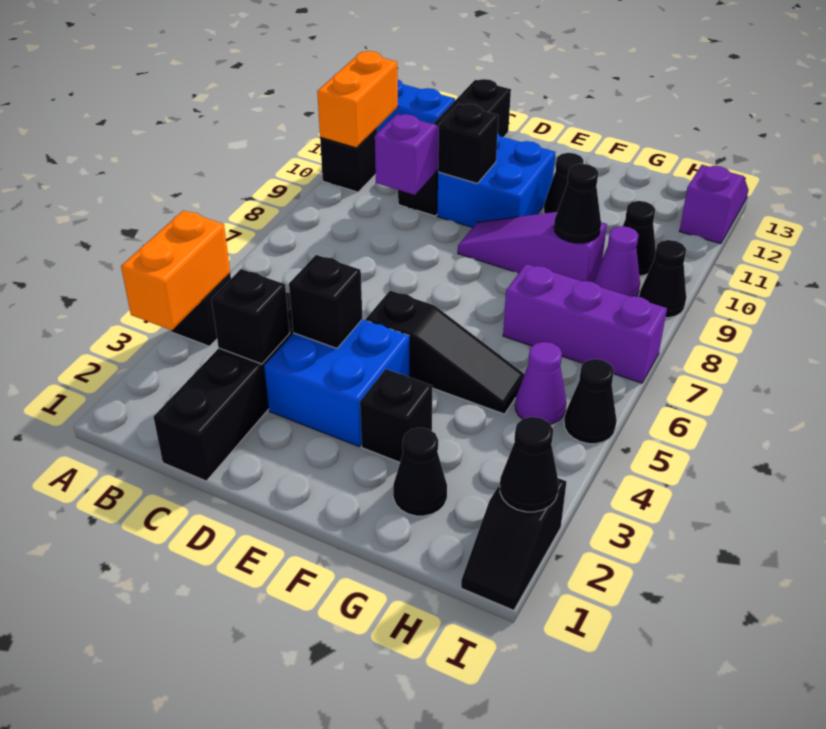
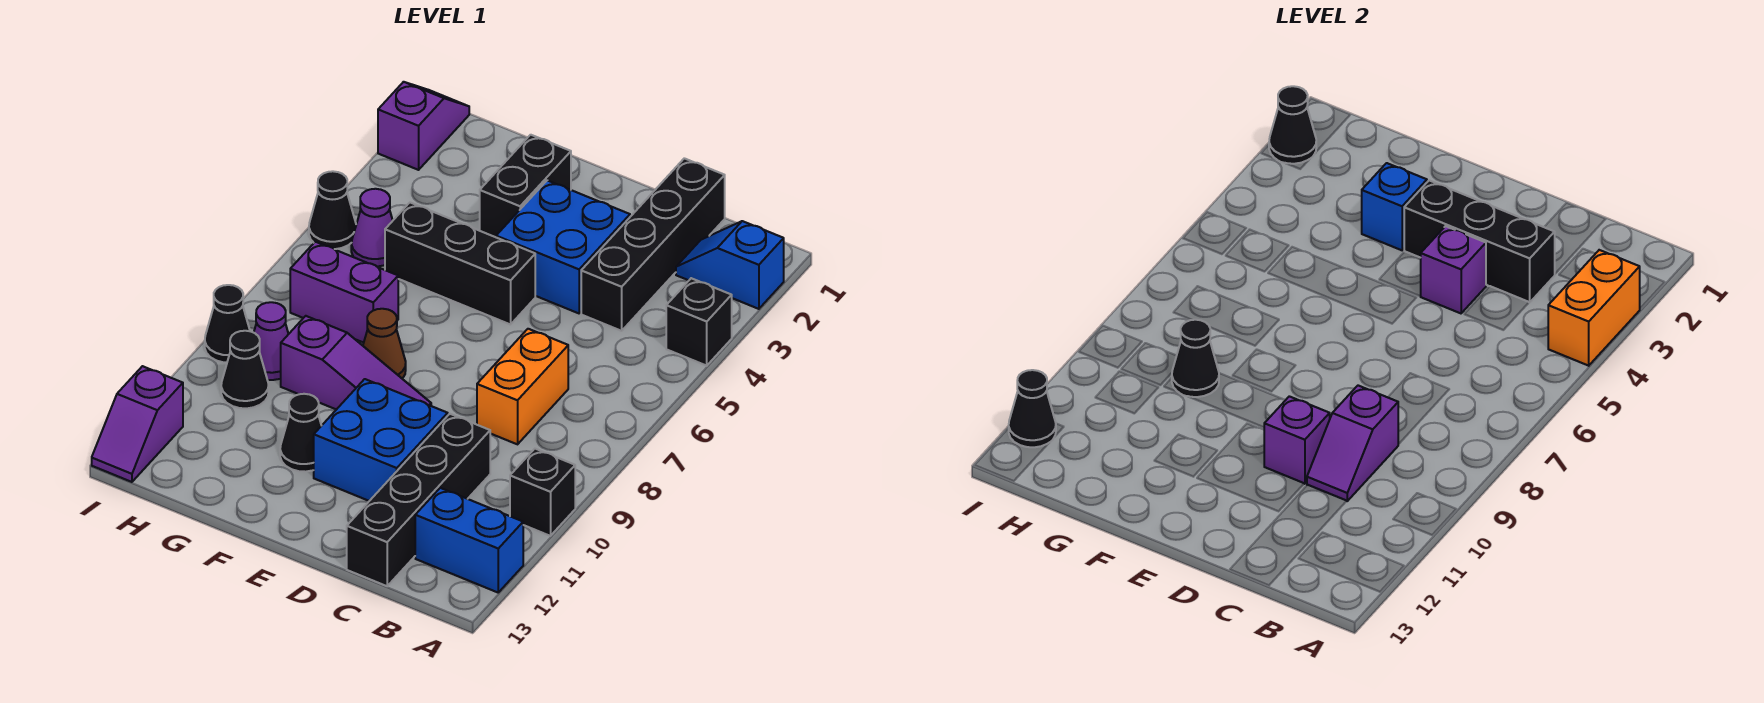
none -> blue slope A2:B2 level 1 top A
orange brick A10:A11 level 2 -> orange brick C7:C8 level 1
black brick C3 level 2 -> black brick C3:E3 level 2
black brick D4 level 2 -> purple brick D4 level 2
black brick D10 level 2 -> purple brick D10 level 2
black slope E5:G5 level 1 top E -> black brick E5:G5 level 1
black brick F3 level 1 -> black brick F2:F3 level 1
none -> blue brick F3 level 2
none -> brown cone F8 level 1
black cone G2 level 1 -> black cone I12 level 2
purple brick G7:I7 level 1 -> purple brick G7:H7 level 1
black slope I1:I2 level 1 top 2 -> purple slope I1:I2 level 1 top 2

